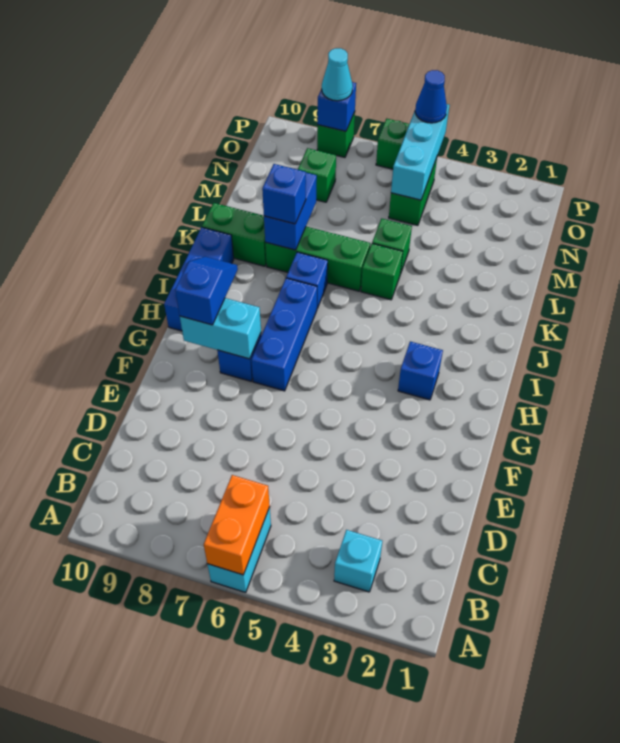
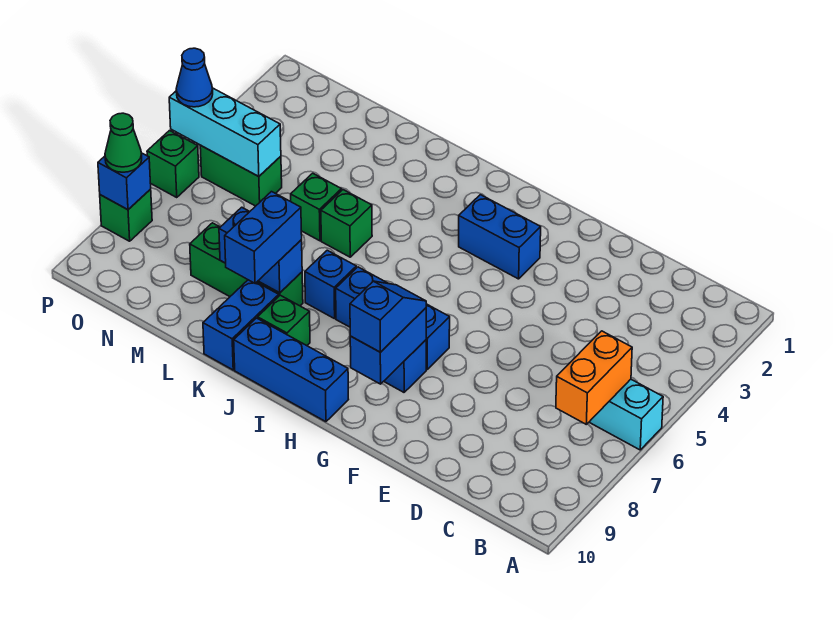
orange brick A6:B6 level 2 -> orange brick B6:B7 level 2
cyan brick B3 level 1 -> none
cyan brick G8:G9 level 2 -> blue brick G8:G9 level 2
blue slope G9:H9 level 3 top G -> blue slope G8:G9 level 3 top 9
blue brick H3 level 1 -> blue brick G3:H3 level 1
green brick K6:K8 level 1 -> green brick K8:M8 level 1
blue brick K8 level 3 -> blue brick K8:K9 level 3
green brick K9:K10 level 1 -> blue brick K9:K10 level 1
green brick N8 level 1 -> green brick J9 level 1
cyan cone P8 level 3 -> green cone P8 level 3

